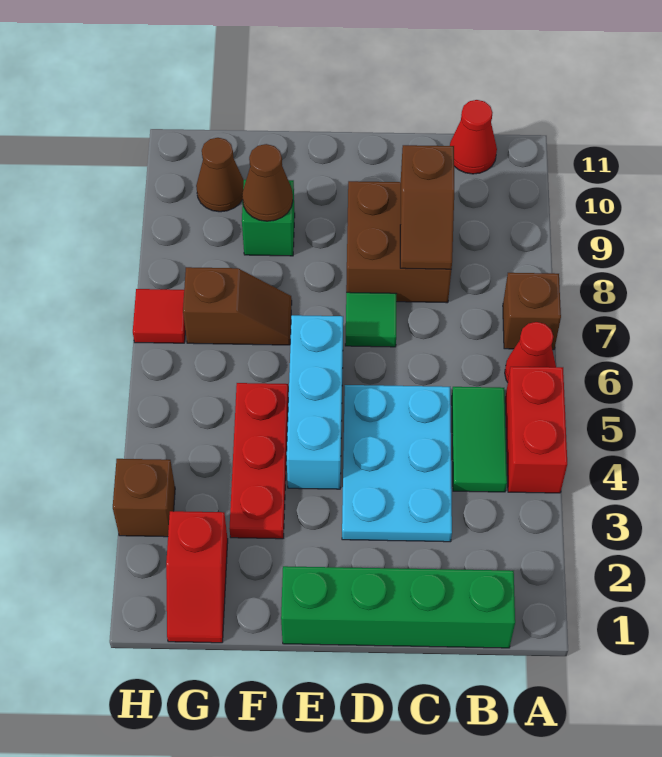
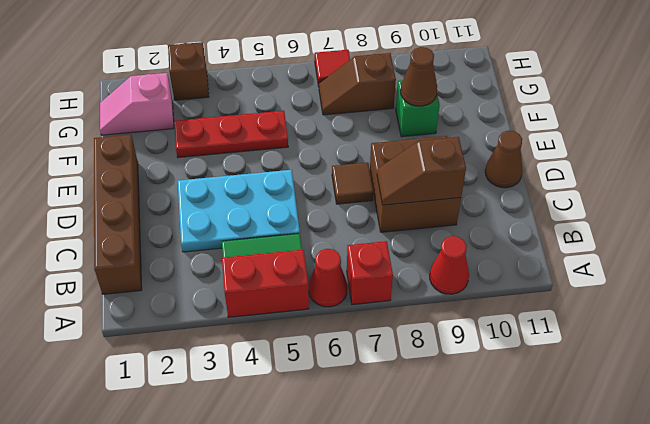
brown brick A7 level 1 -> red brick A7 level 1
green brick B1:E1 level 1 -> brown brick B1:E1 level 1
red cone B11 level 1 -> red cone A9 level 1
green tile D7 level 1 -> brown tile D7 level 1
cyan brick E4:E6 level 1 -> none
brown slope F7:G7 level 1 top G -> brown slope G7:G8 level 1 top 8
red slope G1:G2 level 1 top 2 -> pink slope G1:G2 level 1 top 2
brown cone G10 level 1 -> brown cone D11 level 1

